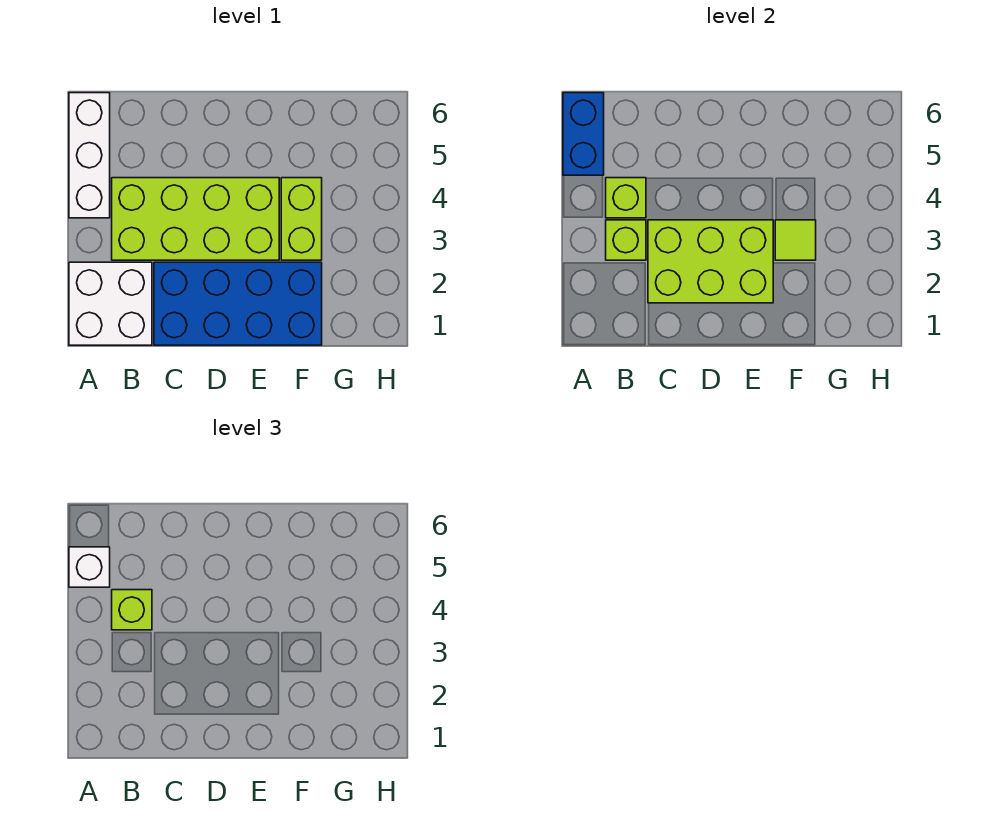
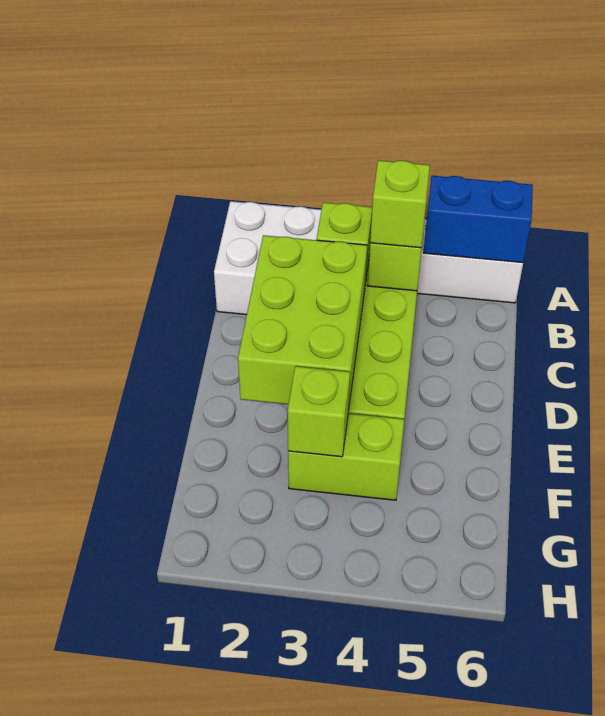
white brick A5 level 3 -> none
blue brick C1:F2 level 1 -> none
lime tile F3 level 2 -> lime brick F3 level 2

